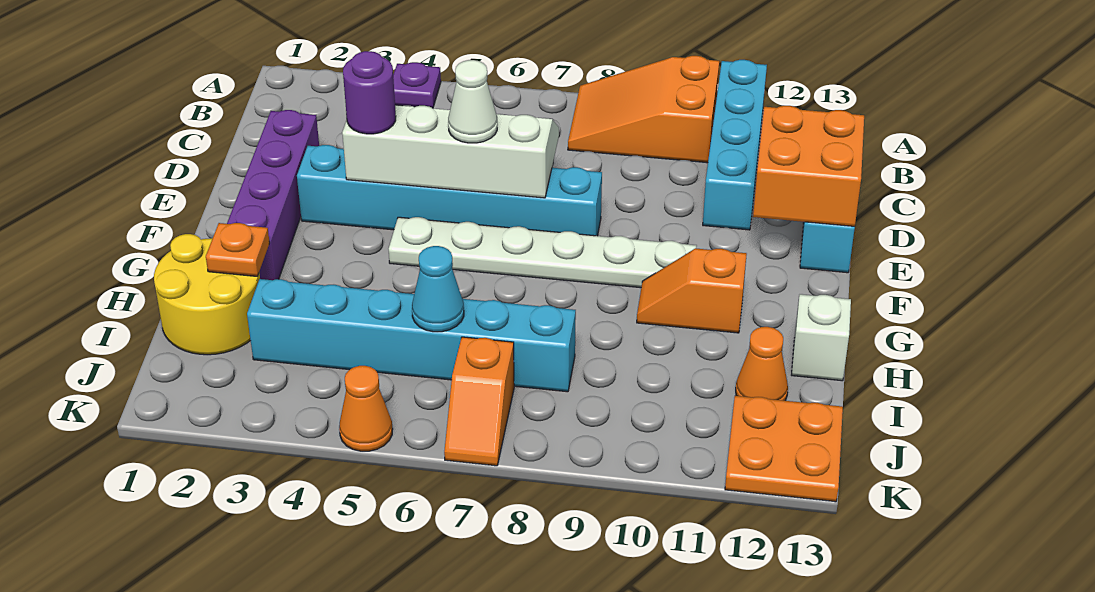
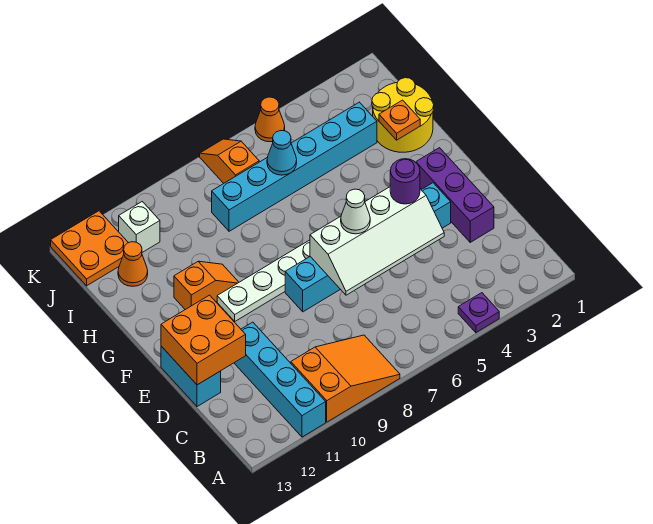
purple brick D2:G2 level 1 -> purple brick D2:F2 level 1
white brick H13 level 1 -> white brick J11 level 1

